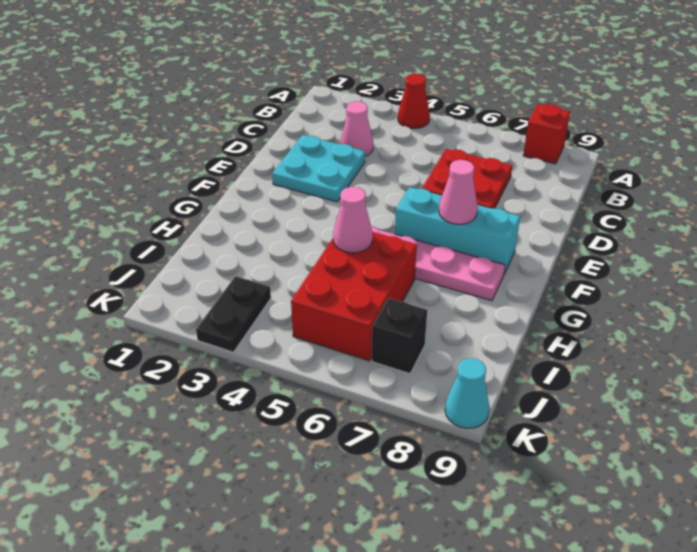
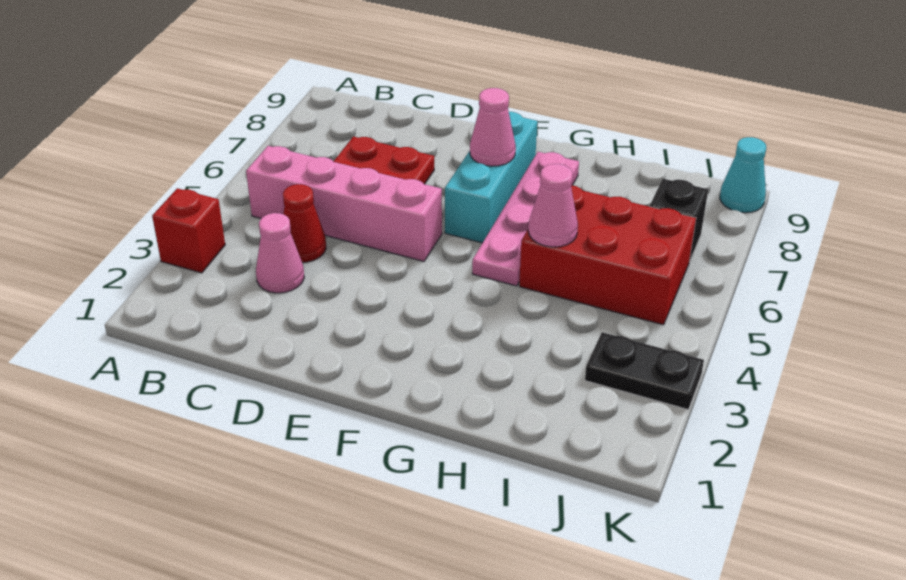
red cone A4 level 1 -> red cone C4 level 1
red brick A8 level 1 -> red brick A3 level 1
none -> pink brick B5:E5 level 1
cyan plate D2:E3 level 1 -> none

